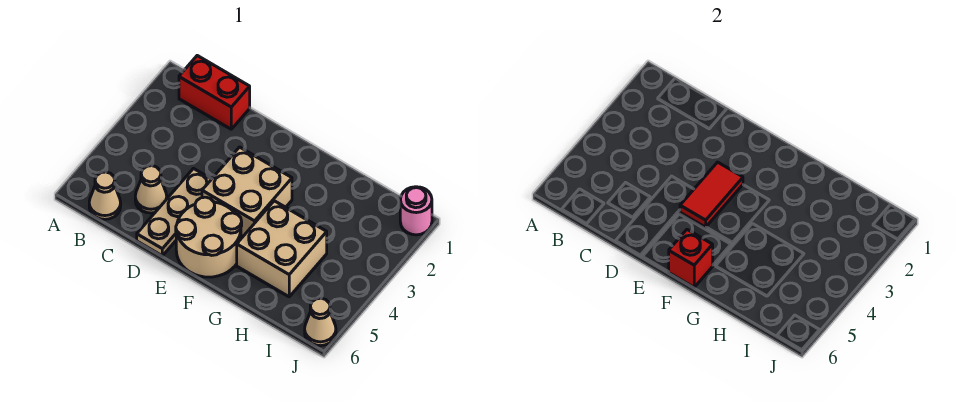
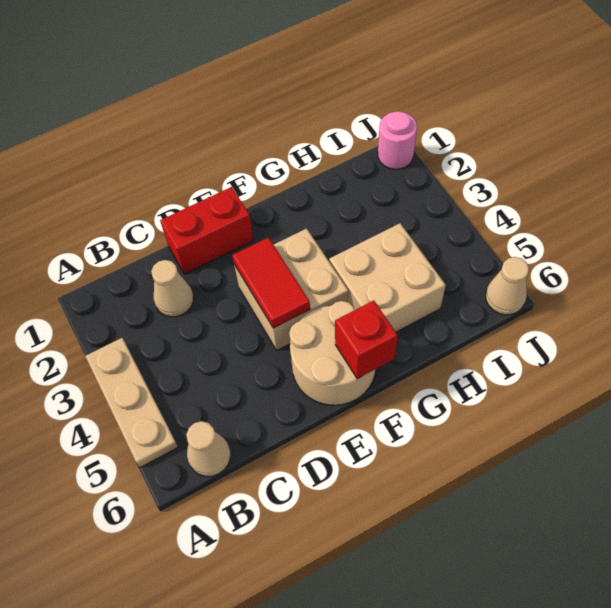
red brick B1:C1 level 1 -> red brick D1:E1 level 1
tan cone C5 level 1 -> tan cone C2 level 1
tan plate D4:D6 level 1 -> tan plate A3:A5 level 1

